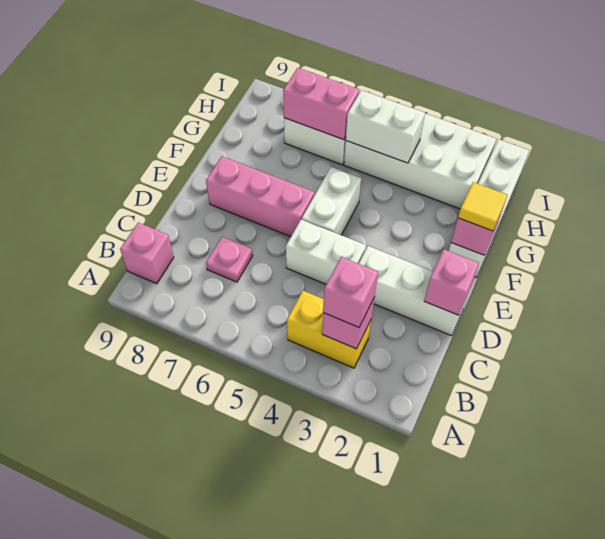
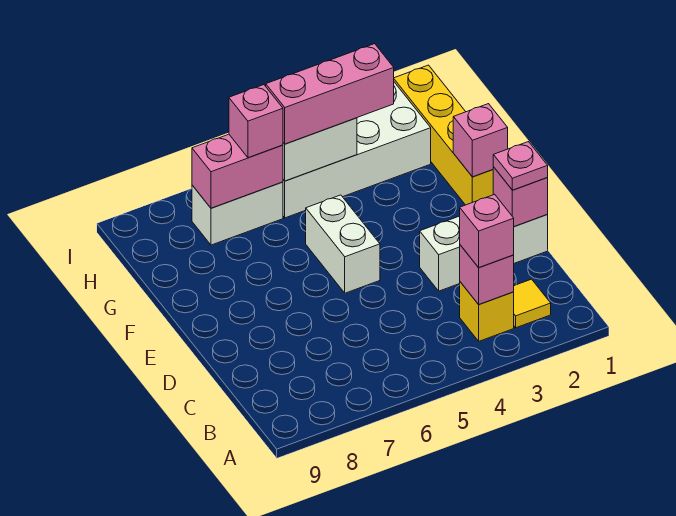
yellow brick B3:B4 level 1 -> yellow brick B3 level 1
pink brick B9 level 1 -> pink brick H6 level 3
pink plate C7 level 1 -> pink plate D1 level 3
white brick D4:D5 level 1 -> none
pink brick E6:E8 level 1 -> pink brick H3:H5 level 3
white brick F1:I1 level 1 -> yellow brick F1:I1 level 1
yellow tile F1 level 3 -> yellow tile B2 level 1

